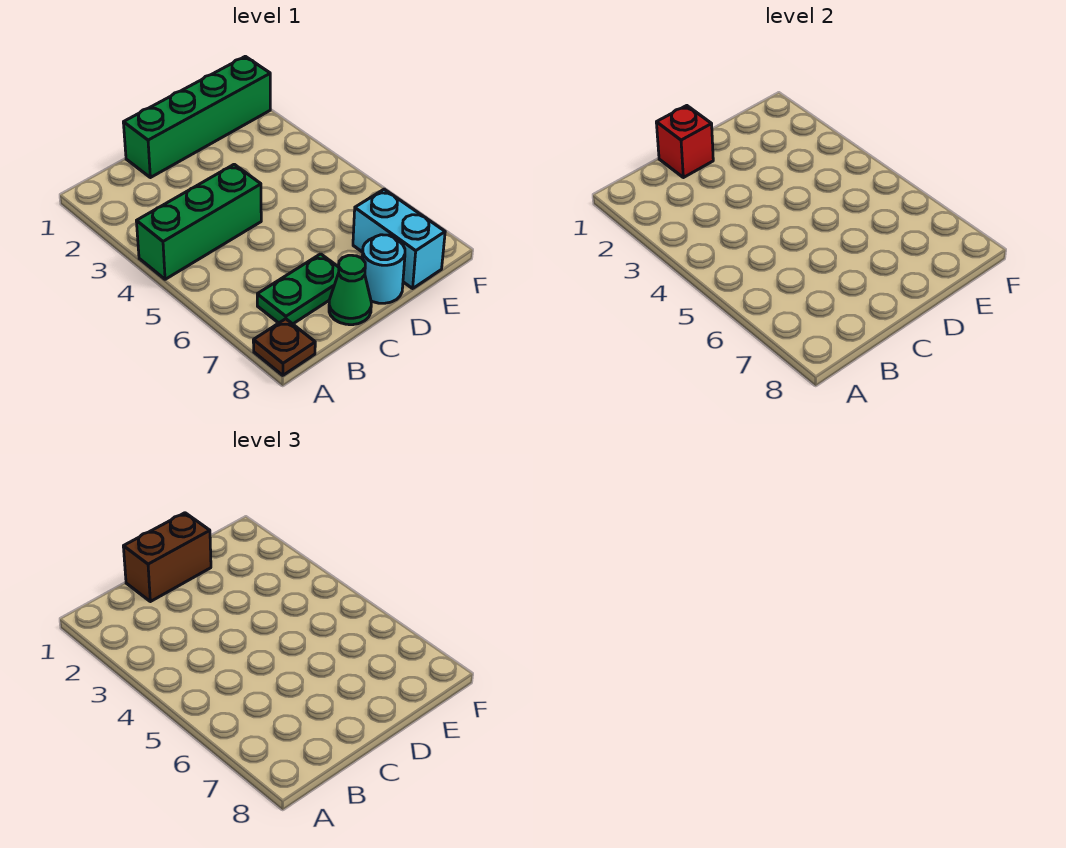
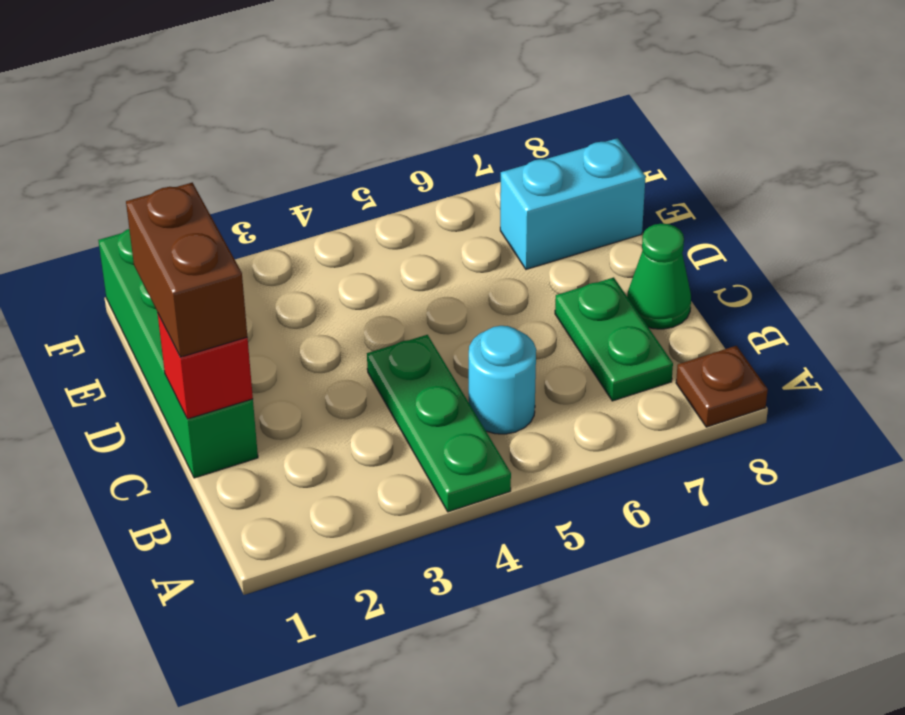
green brick A4:C4 level 1 -> green plate A4:C4 level 1
cyan round brick D8 level 1 -> cyan round brick B5 level 1

